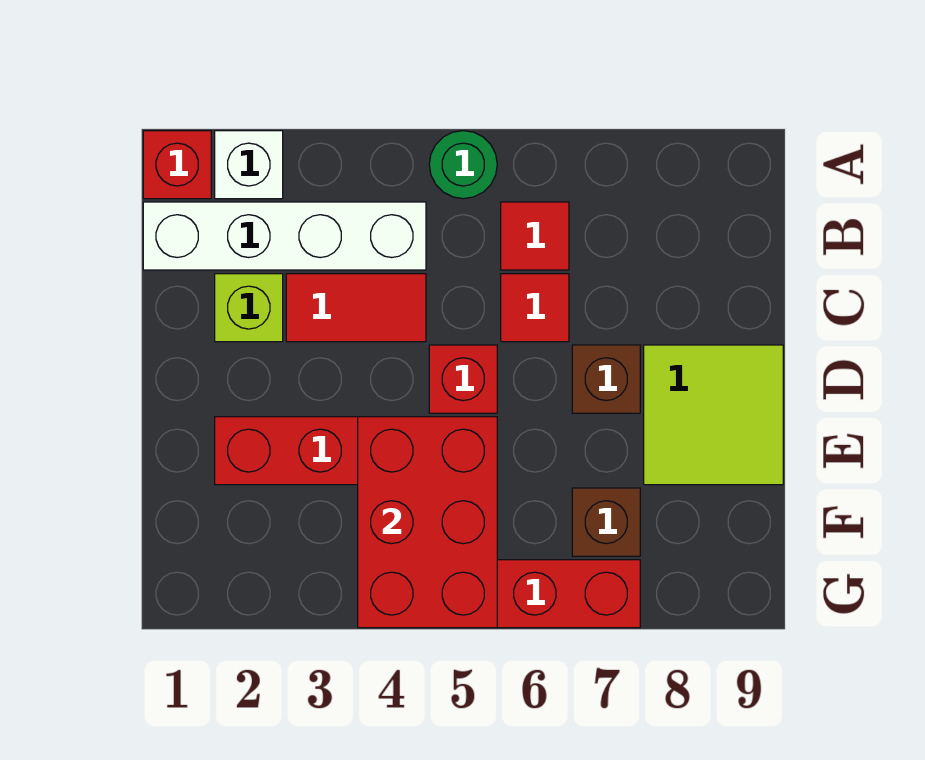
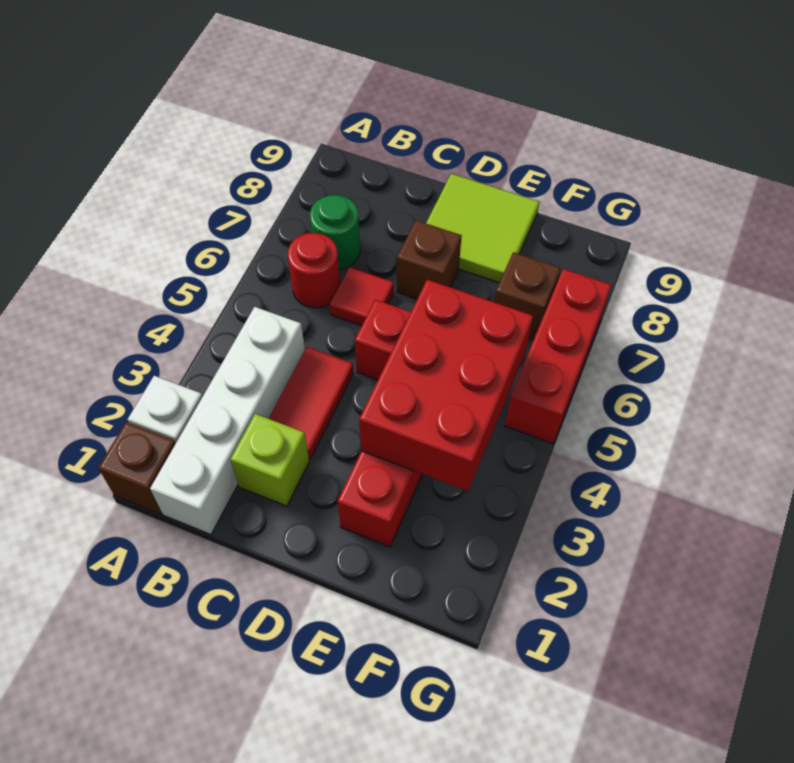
red brick A1 level 1 -> brown brick A1 level 1
green round brick A5 level 1 -> green round brick B7 level 1
red tile B6 level 1 -> red round brick B6 level 1
red brick E4:G5 level 2 -> red brick E3:F5 level 2

